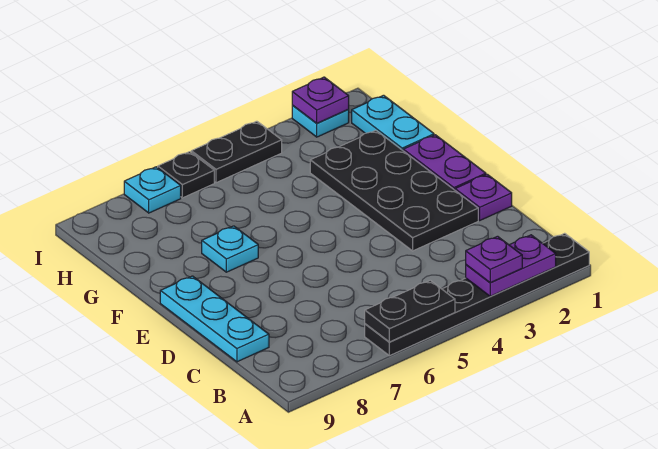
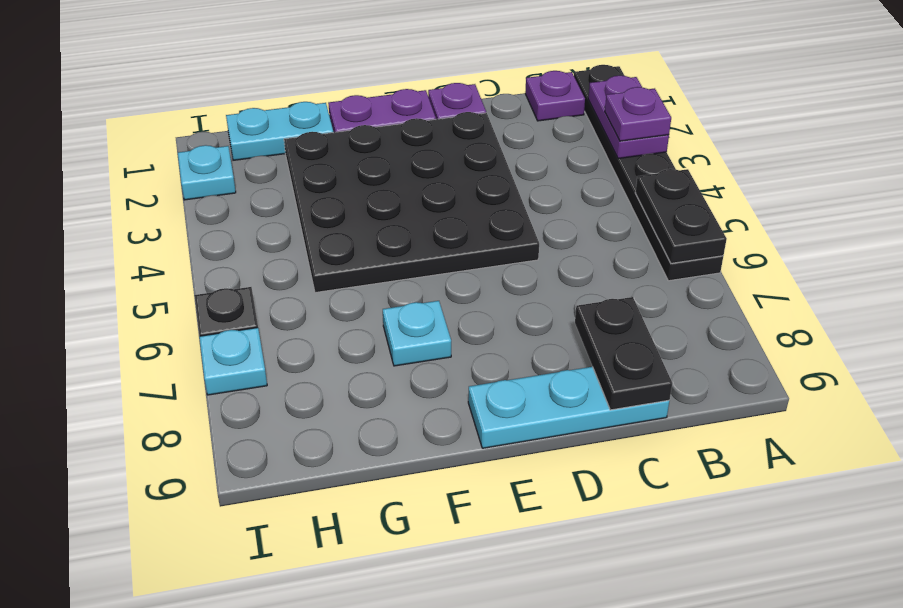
black plate D2:G3 level 1 -> black plate D2:G5 level 1
purple plate I2 level 2 -> purple plate B1 level 1
black plate I4:I5 level 1 -> black plate C8:C9 level 2

